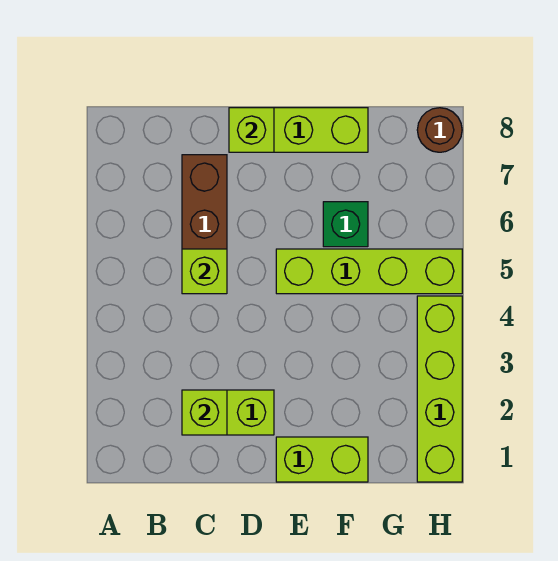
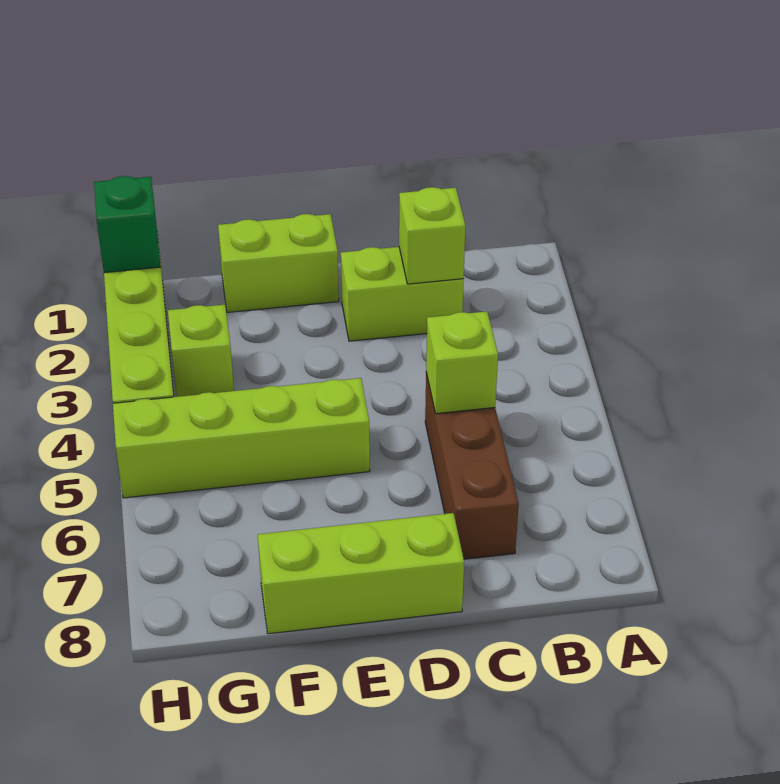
lime brick D8 level 2 -> lime brick G3 level 1
green brick F6 level 1 -> green brick H1 level 2
brown round brick H8 level 1 -> none

